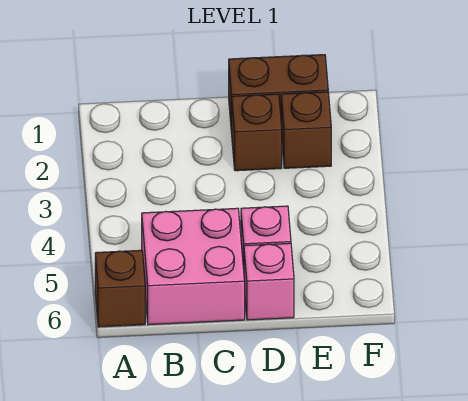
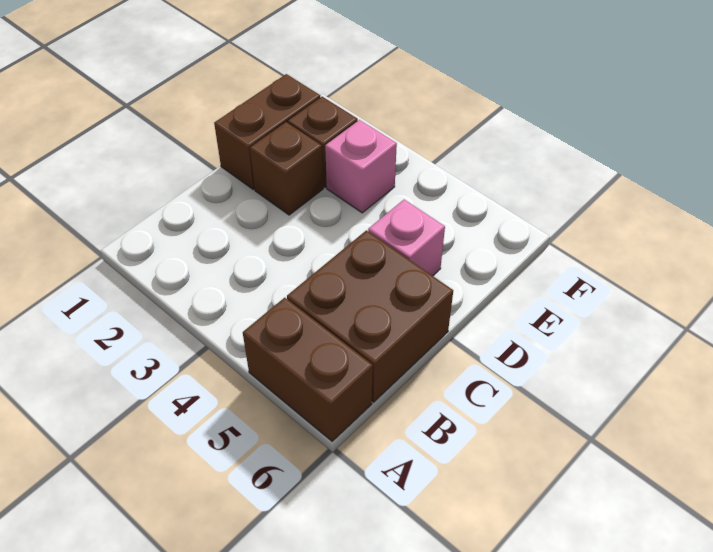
brown brick A6 level 1 -> brown brick A5:A6 level 1
pink brick B5:C6 level 1 -> brown brick B5:C6 level 1
pink brick D6 level 1 -> pink brick E3 level 1

